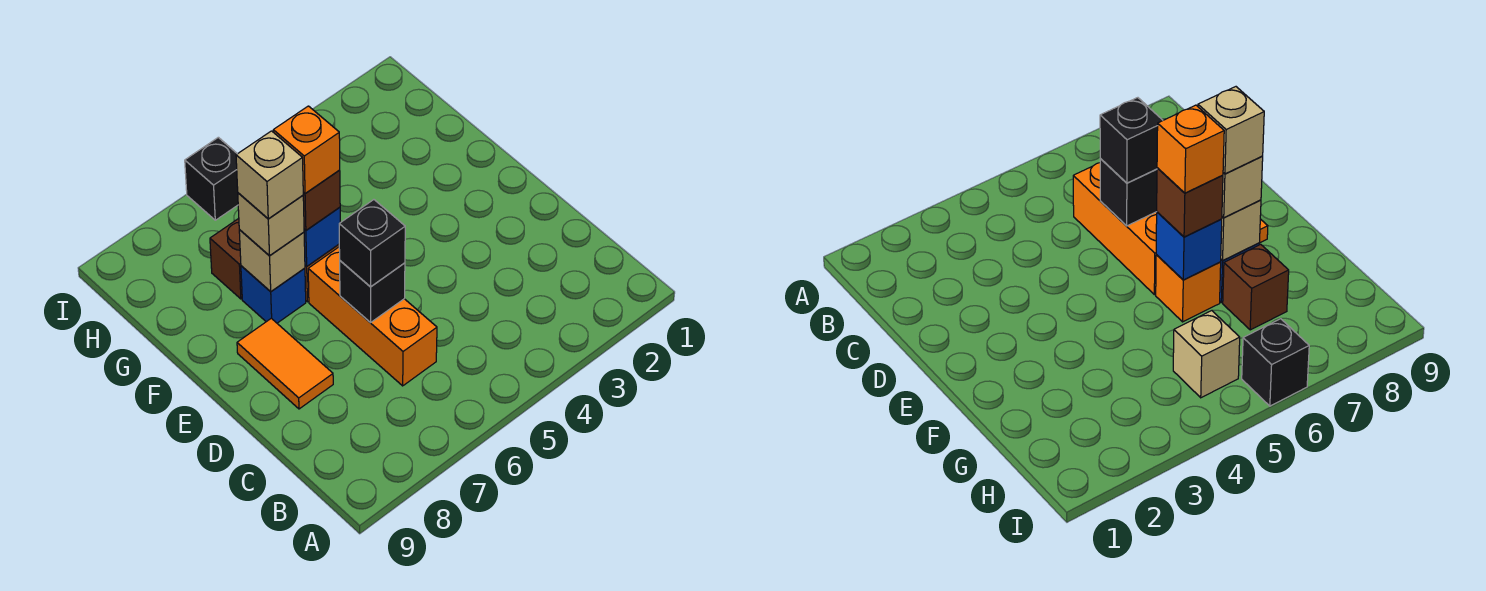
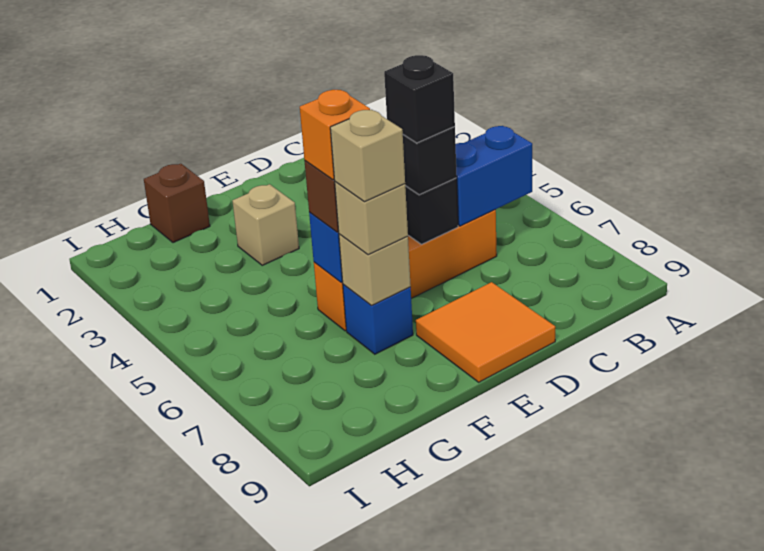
none -> blue brick B6:C6 level 2
orange tile D8:E8 level 1 -> orange tile D8:E9 level 1
brown brick G7 level 1 -> brown brick G1 level 1
tan brick H5 level 1 -> tan brick F3 level 1
black brick I6 level 1 -> black brick D6 level 4

